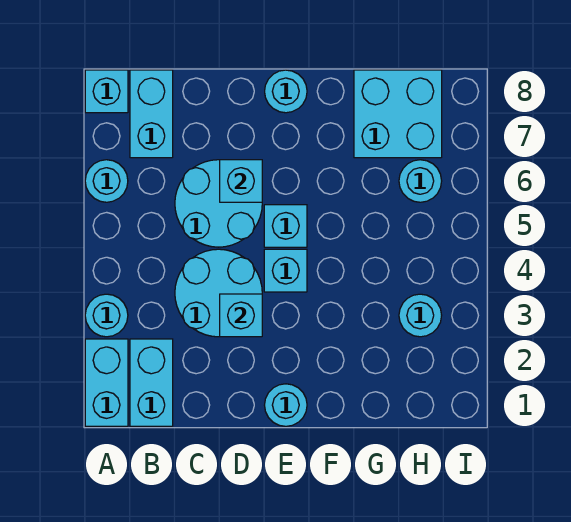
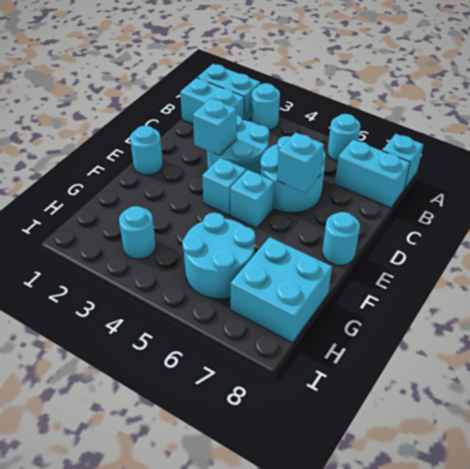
cyan round brick H6 level 1 -> cyan round brick G5:H6 level 1

